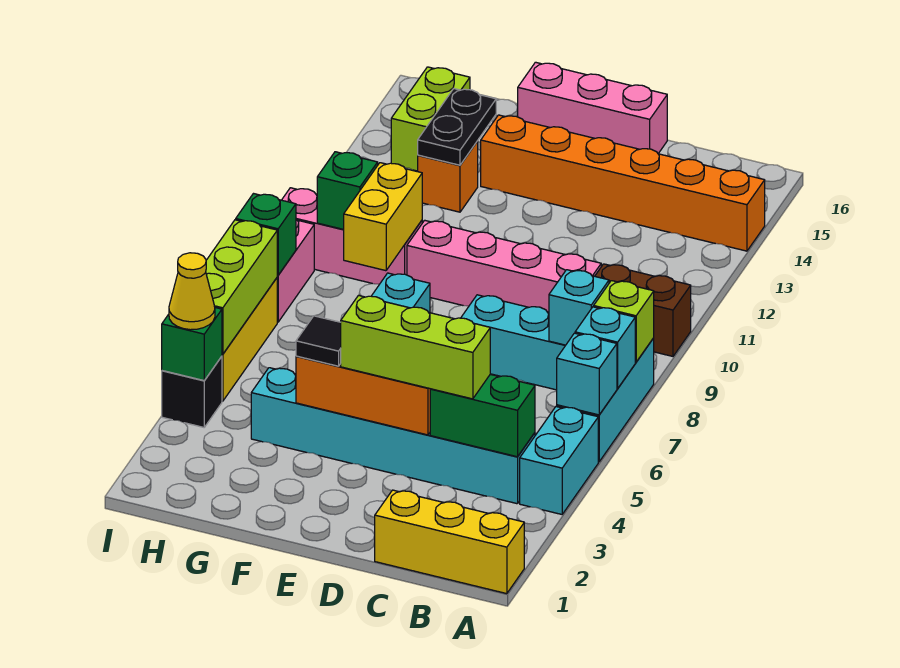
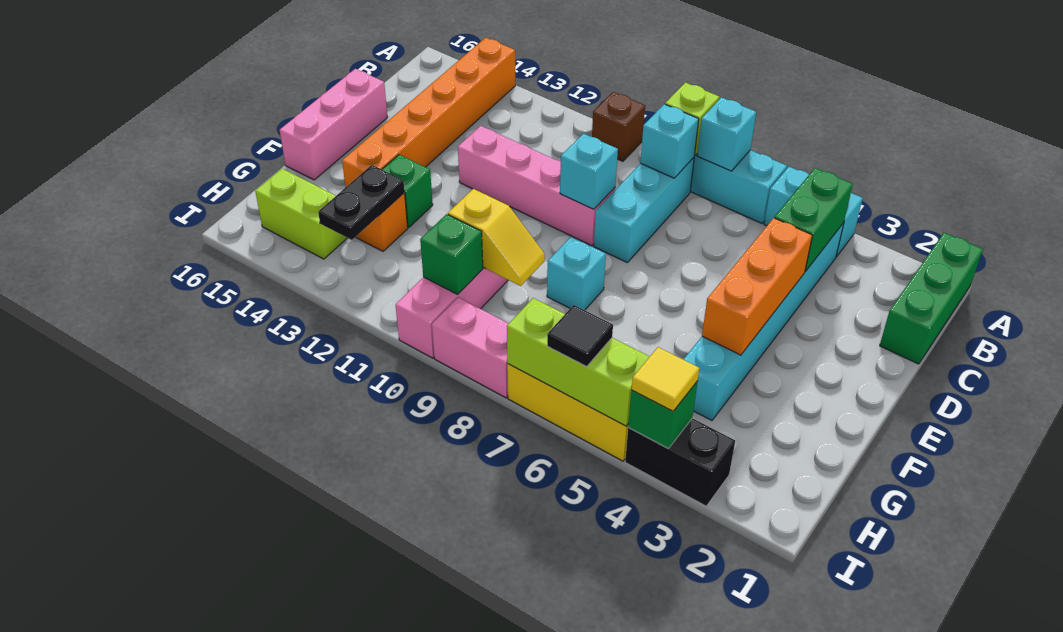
yellow brick A1:C1 level 1 -> green brick A1:C1 level 1
cyan brick A6 level 2 -> cyan brick D9 level 2
brown brick A10:B10 level 1 -> brown brick A10 level 1
lime brick C4:E4 level 3 -> none
pink brick C10:F10 level 1 -> pink brick D9:D12 level 1
black tile F4 level 3 -> black tile I6 level 3
yellow brick G9:G10 level 2 -> yellow slope G9:G10 level 2 top 10
black plate G13:G14 level 2 -> black plate G13:H13 level 2
black brick I4 level 1 -> black brick I3:I4 level 1
yellow cone I4 level 3 -> yellow tile I4 level 3
green brick I8 level 2 -> green brick F13 level 1

